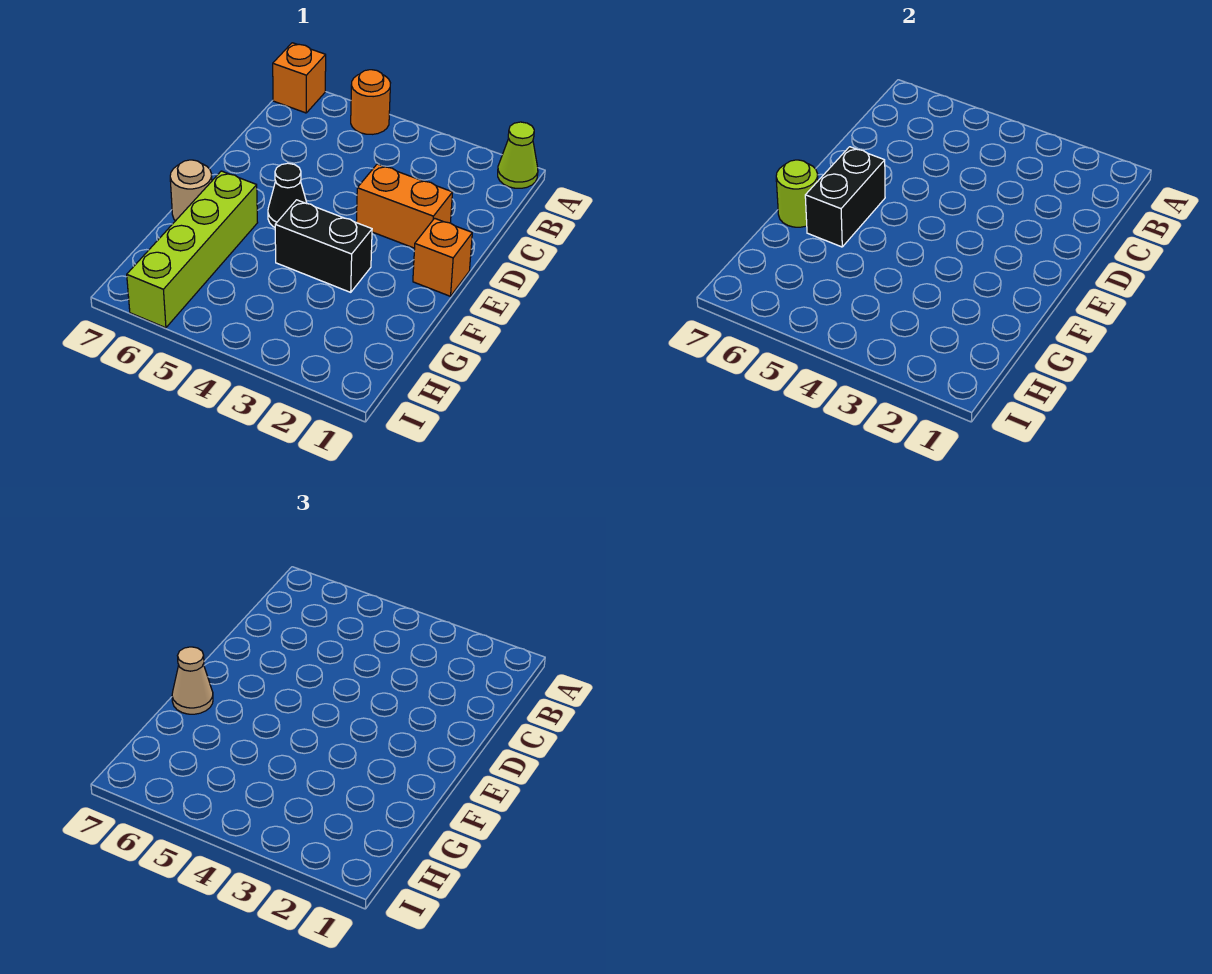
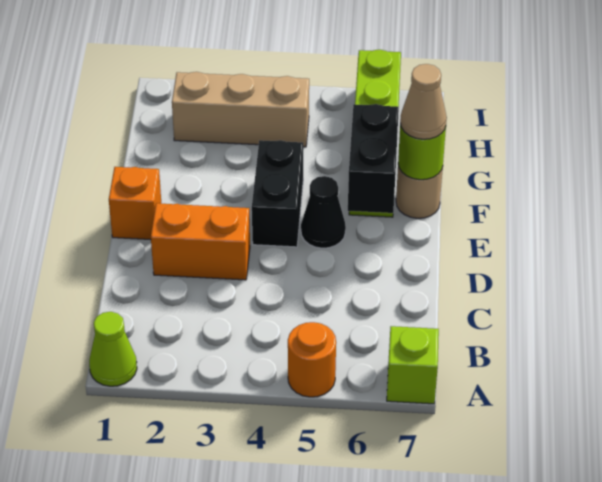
orange brick A7 level 1 -> lime brick A7 level 1
black brick F3:F4 level 1 -> black brick E4:F4 level 1
none -> tan brick H2:H4 level 1

